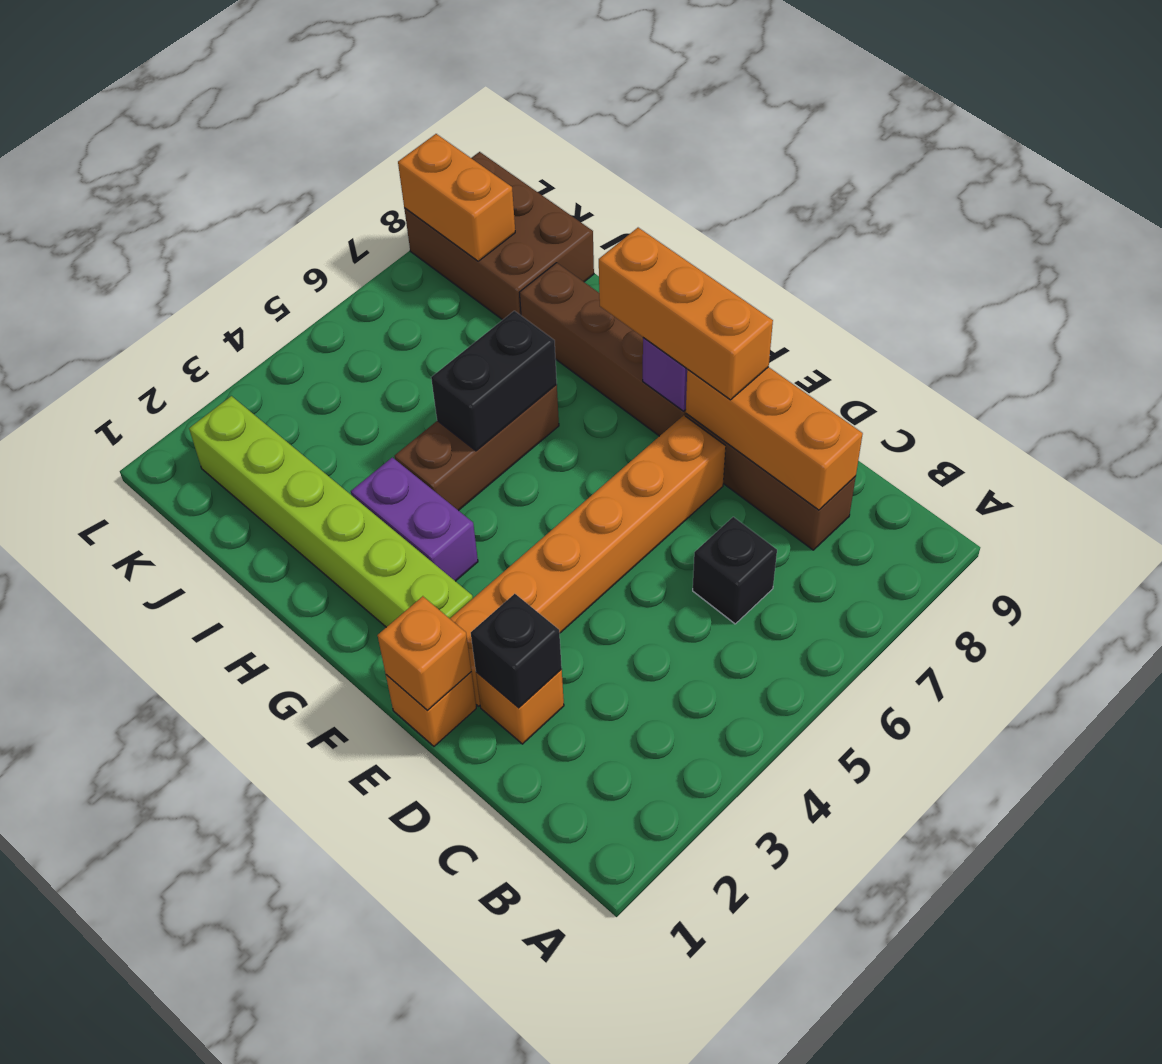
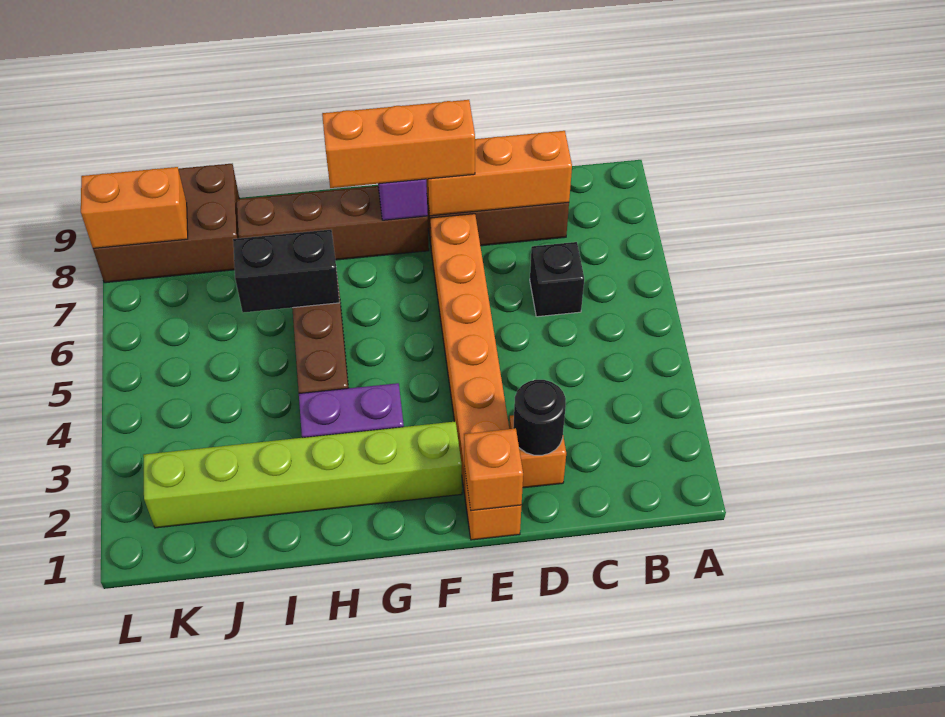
black brick D2 level 2 -> black round brick D2 level 2
black brick H5:H6 level 2 -> black brick H6:I6 level 2

